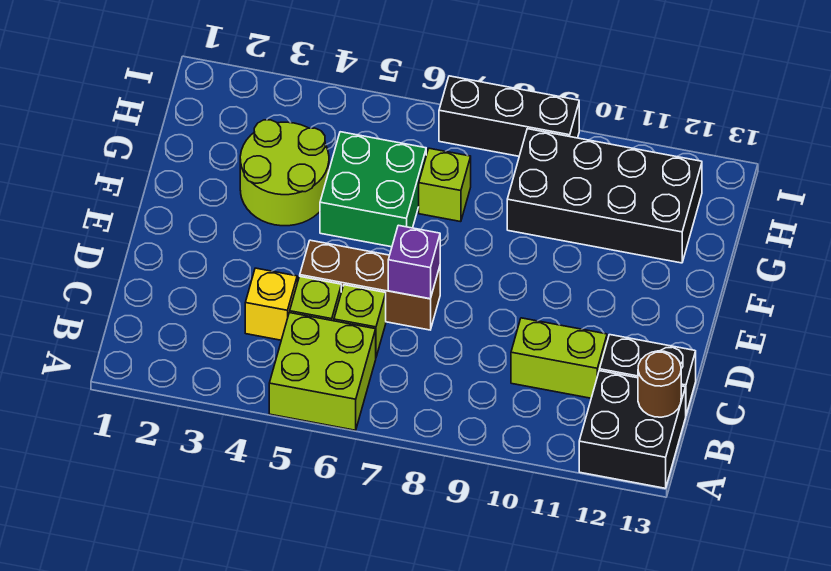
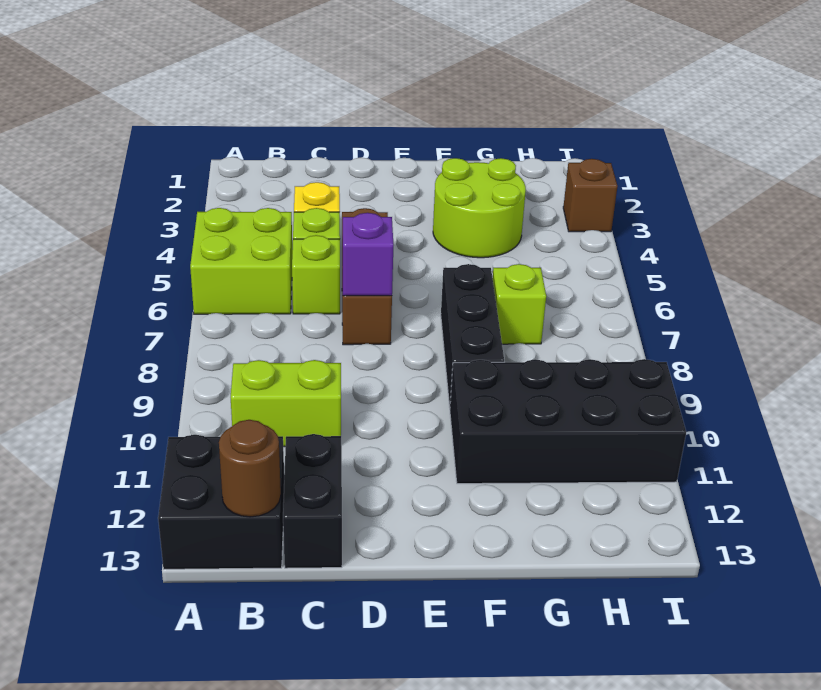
lime brick C10:C11 level 1 -> lime brick B10:C10 level 1
green brick F5:G6 level 1 -> none
black brick G9:H12 level 1 -> black brick F10:I11 level 1
none -> brown brick I3 level 1
black brick I7:I9 level 1 -> black brick F7:F9 level 1

